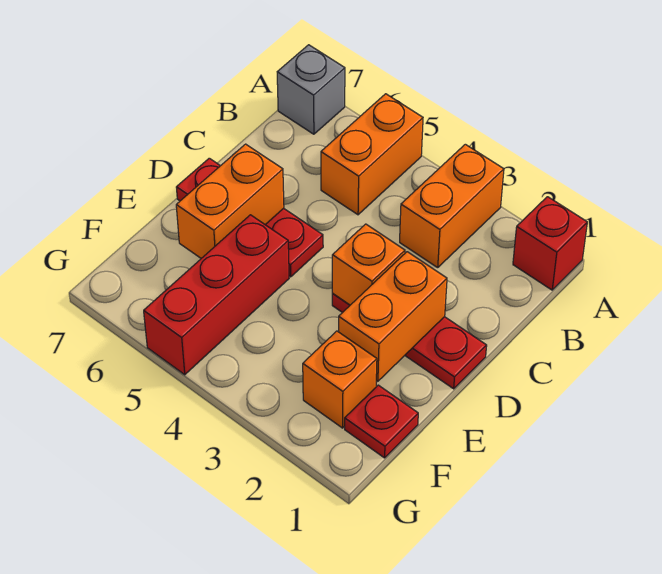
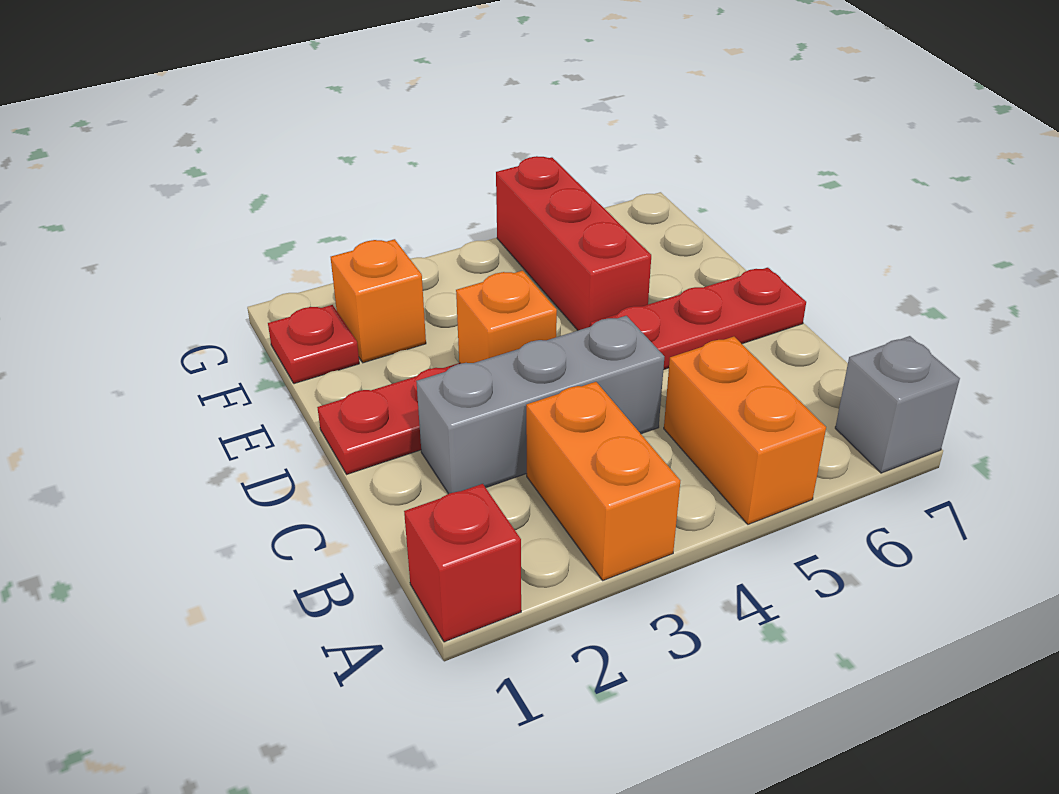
none -> grey brick C2:C4 level 1
orange brick D2:E2 level 2 -> none
orange brick D6:E6 level 2 -> none

